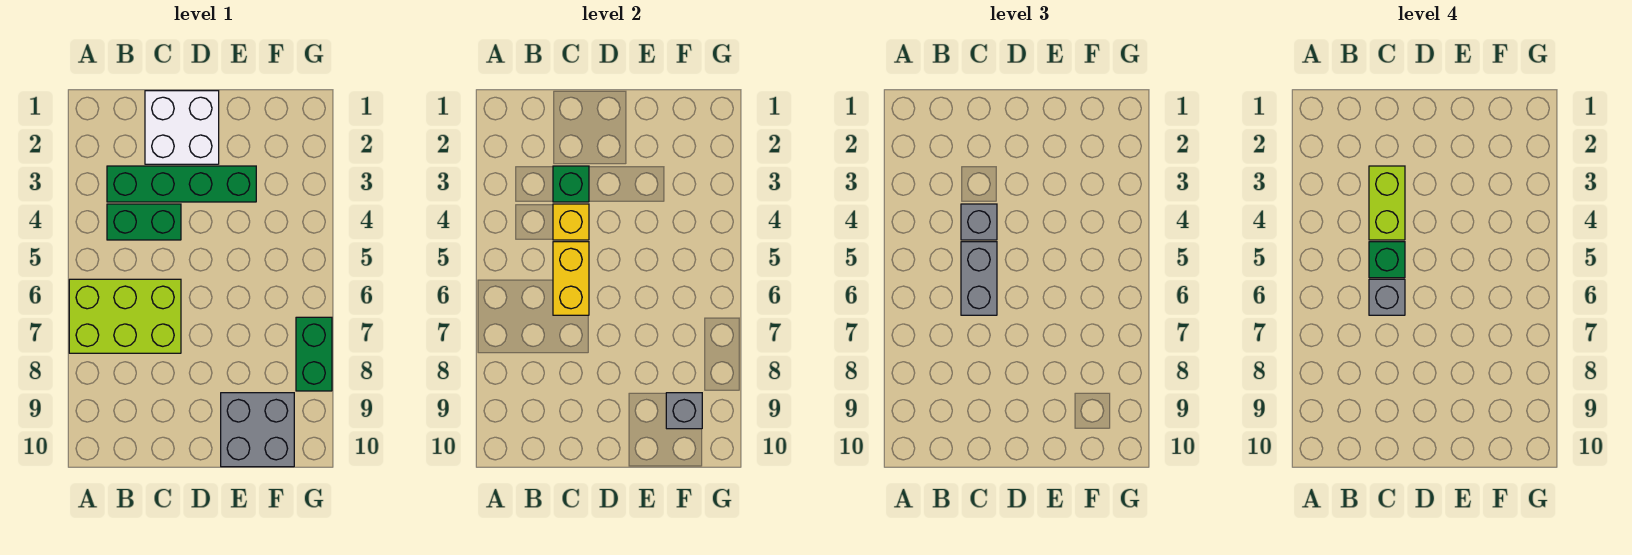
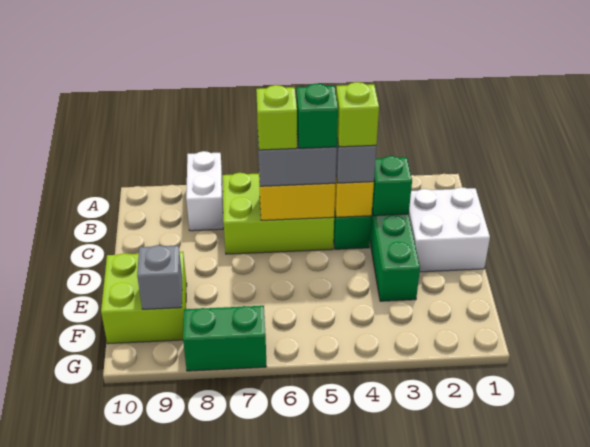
lime brick A6:C7 level 1 -> lime brick B5:C7 level 1
none -> white brick A8:B8 level 1
lime brick C3:C4 level 4 -> lime brick C4 level 4
grey brick C6 level 4 -> lime brick C6 level 4
grey brick E9:F10 level 1 -> lime brick E9:F10 level 1

